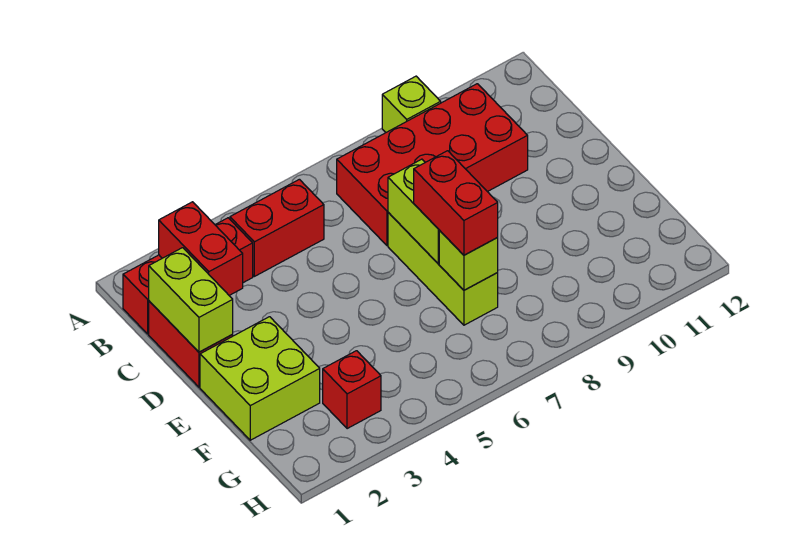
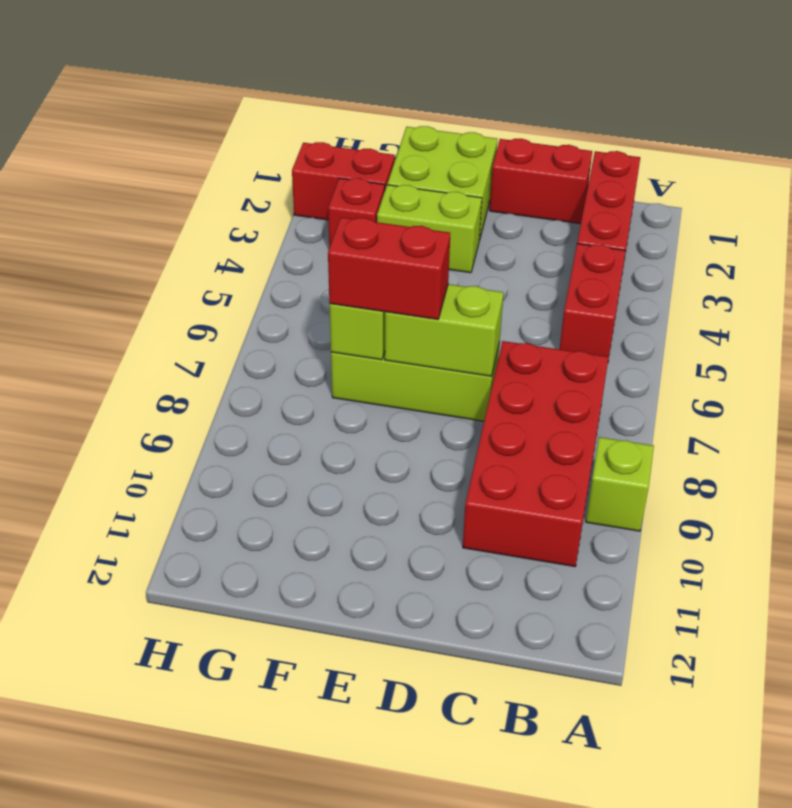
red brick B2:C2 level 2 -> red brick G2:H2 level 1
lime brick C1:D1 level 2 -> lime brick E3:F3 level 1

